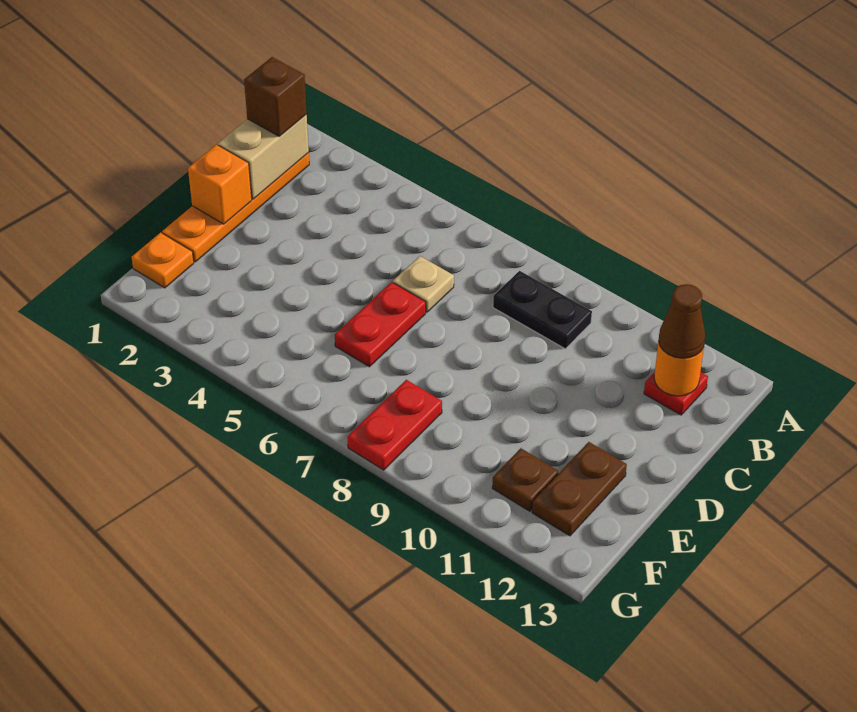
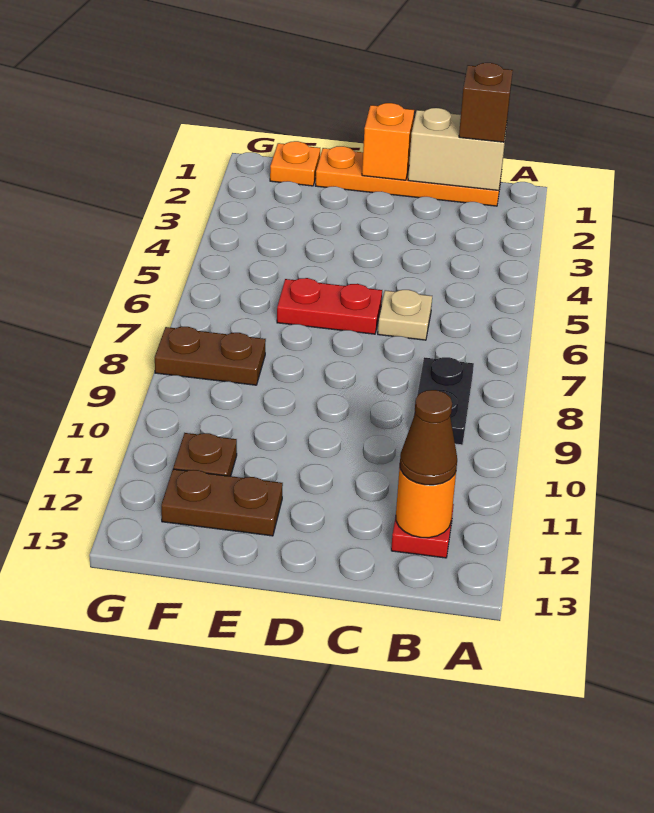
red plate F8:G8 level 1 -> brown plate F8:G8 level 1

